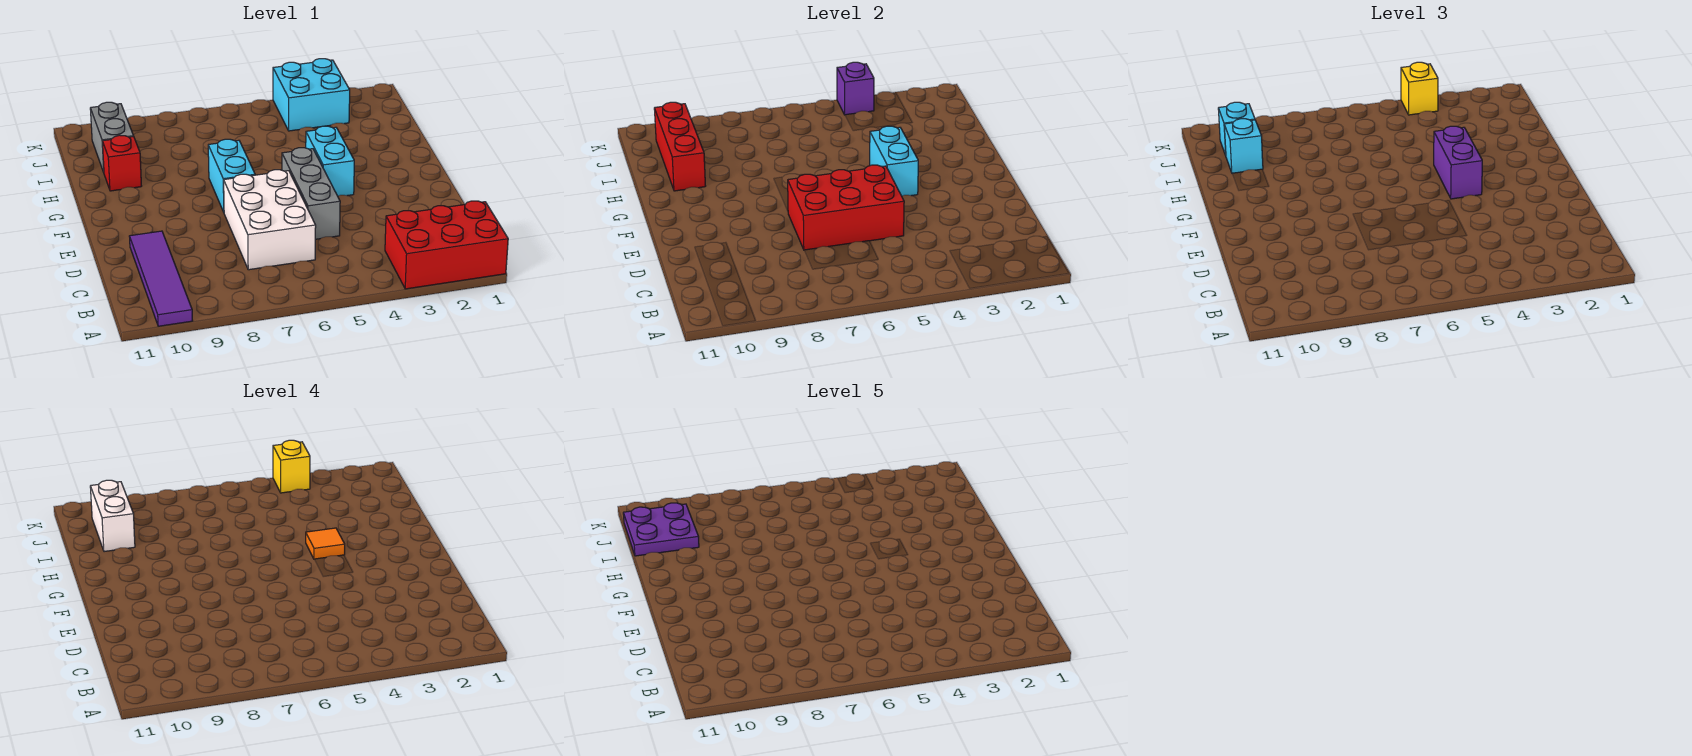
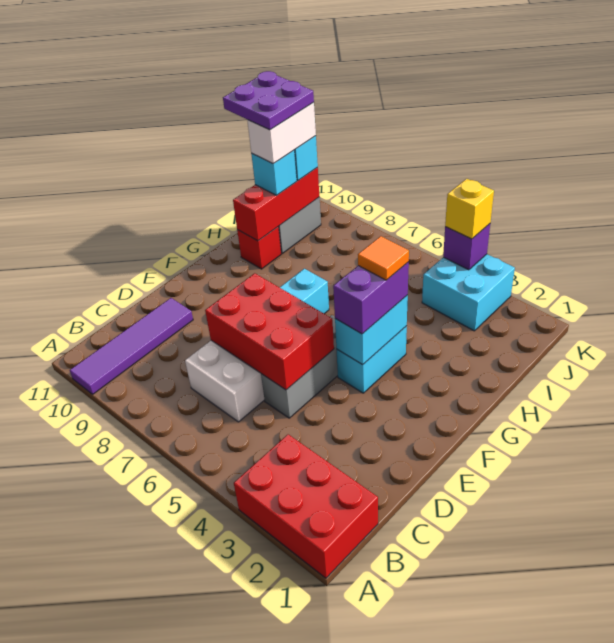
yellow brick K4 level 4 -> none

